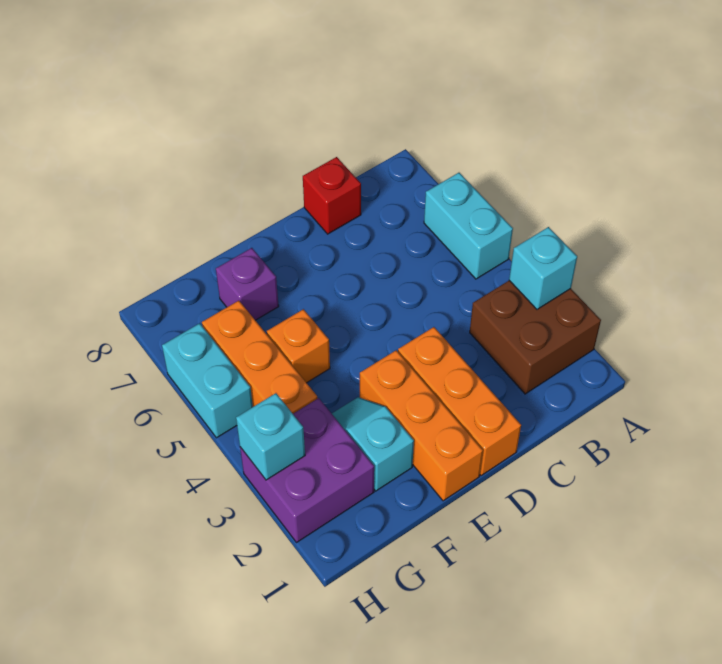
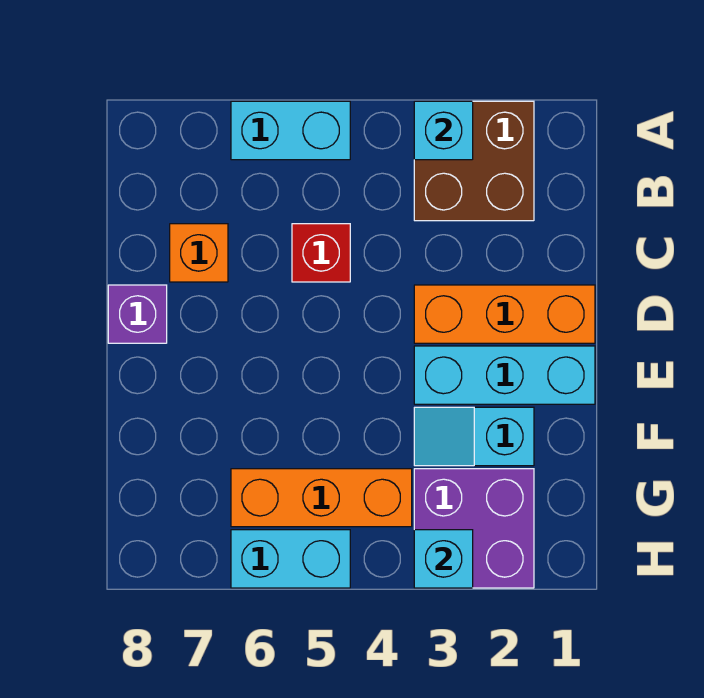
red brick C8 level 1 -> red brick C5 level 1
orange brick E1:E3 level 1 -> cyan brick E1:E3 level 1
orange brick F5 level 1 -> orange brick C7 level 1
purple brick F7 level 1 -> purple brick D8 level 1

